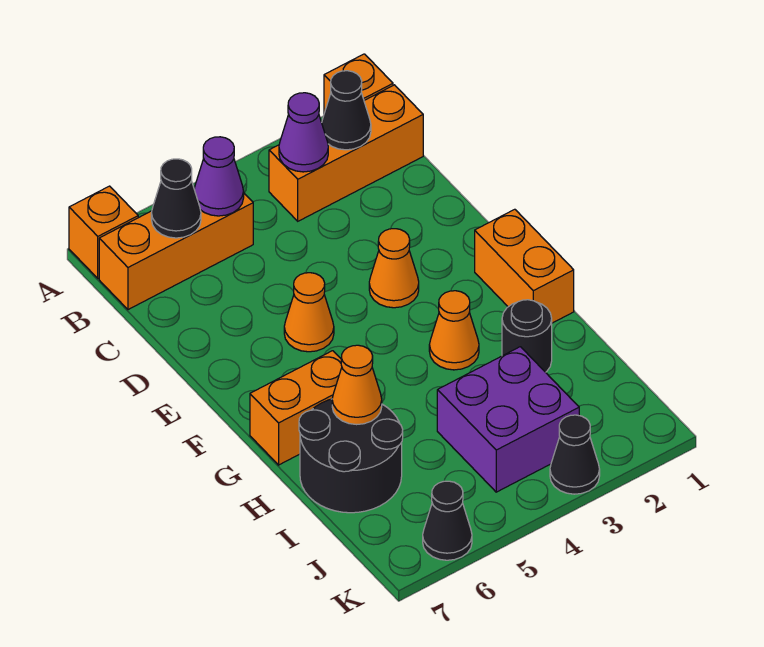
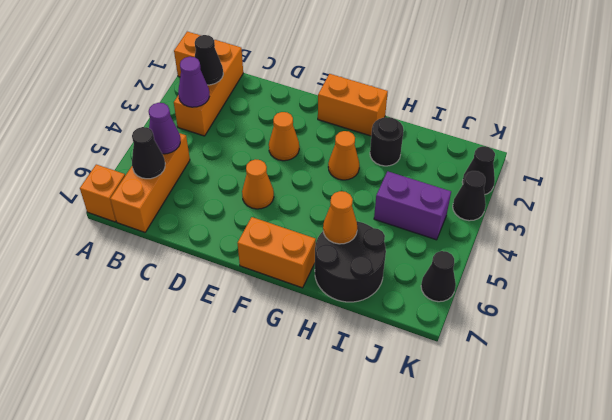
orange brick G6:G7 level 1 -> orange brick F7:G7 level 1
purple brick I3:J4 level 1 -> purple brick I4:J4 level 1
none -> black cone K2 level 1

